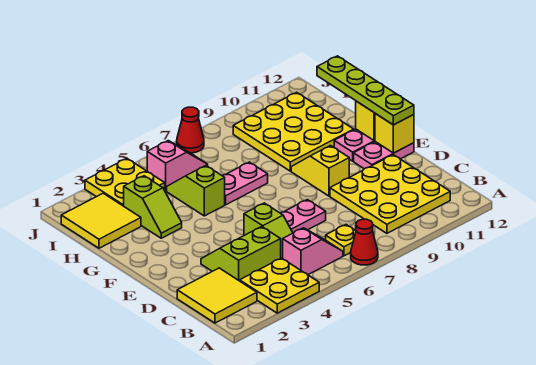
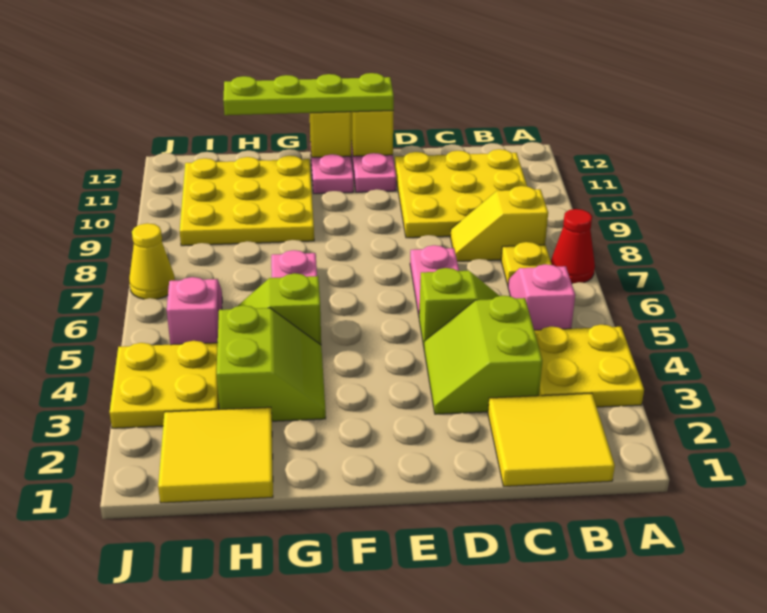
yellow slope E9:F9 level 1 top E -> yellow slope B8:C8 level 1 top B
lime slope G3:H3 level 1 top H -> lime slope G3:H4 level 1 top H
red cone J7 level 1 -> yellow cone J7 level 1

